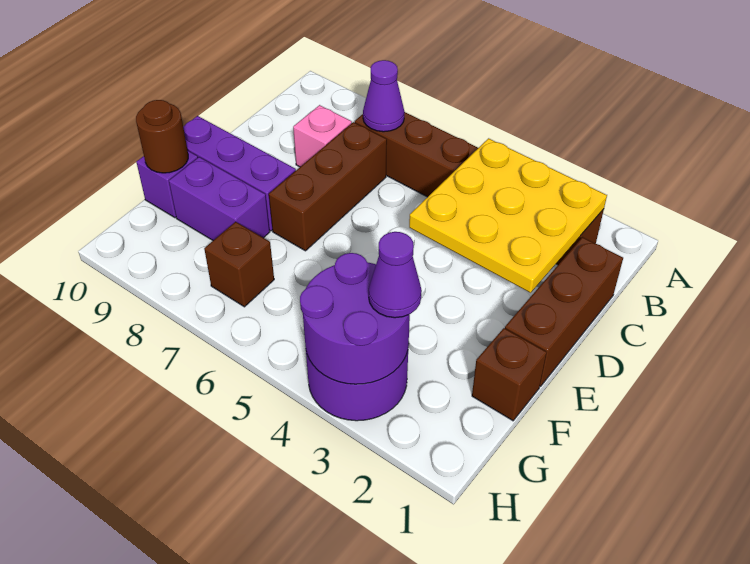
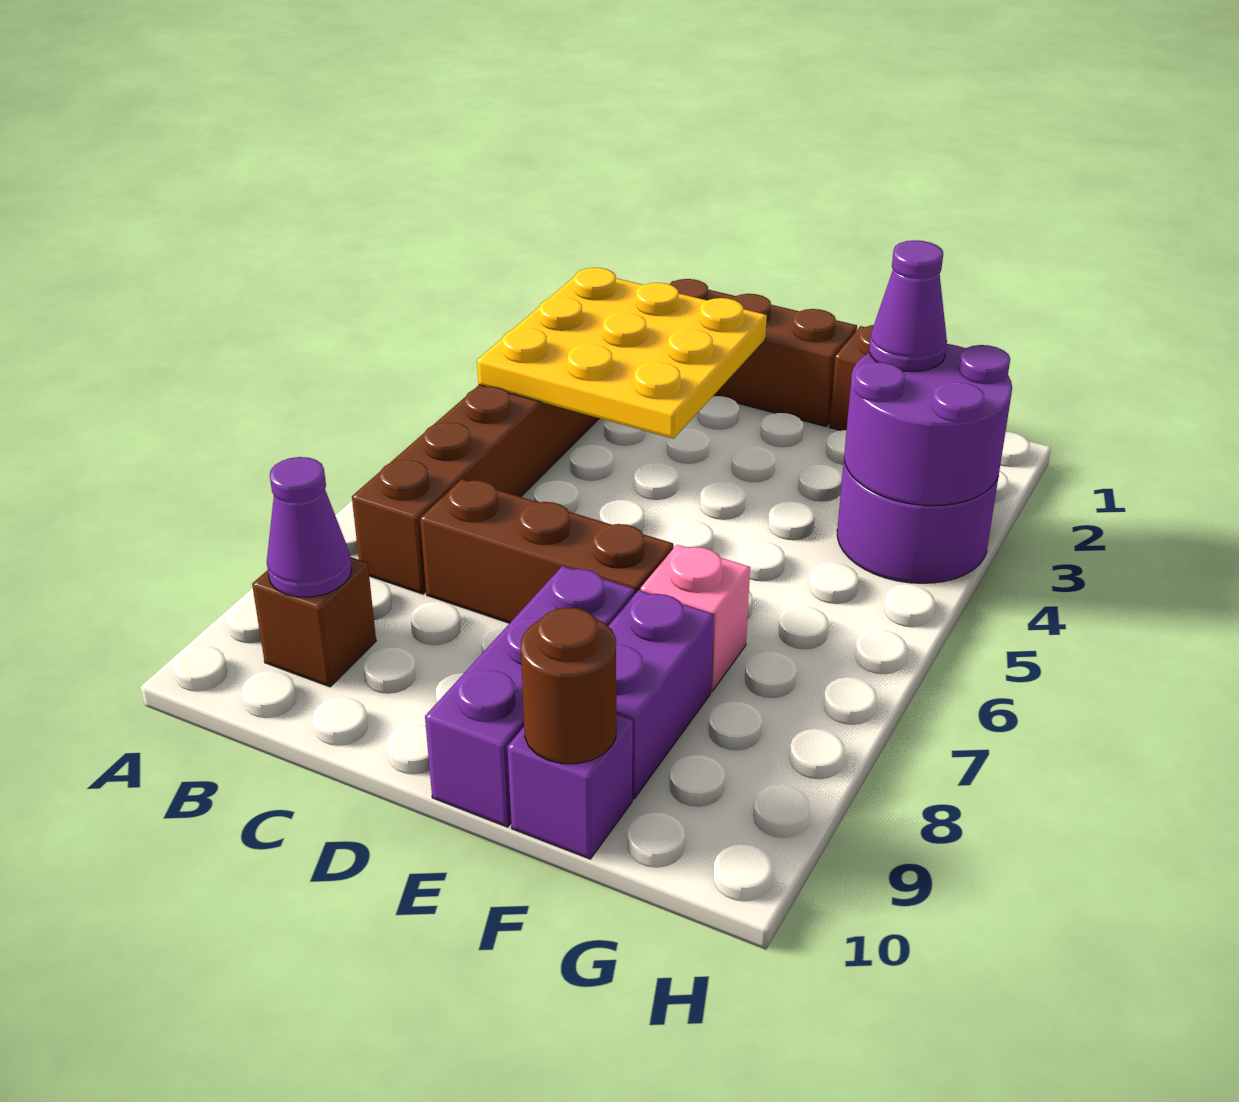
purple cone B7 level 2 -> purple cone B9 level 2
pink brick C8 level 1 -> pink brick F7 level 1
brown brick G7 level 1 -> brown brick B9 level 1

